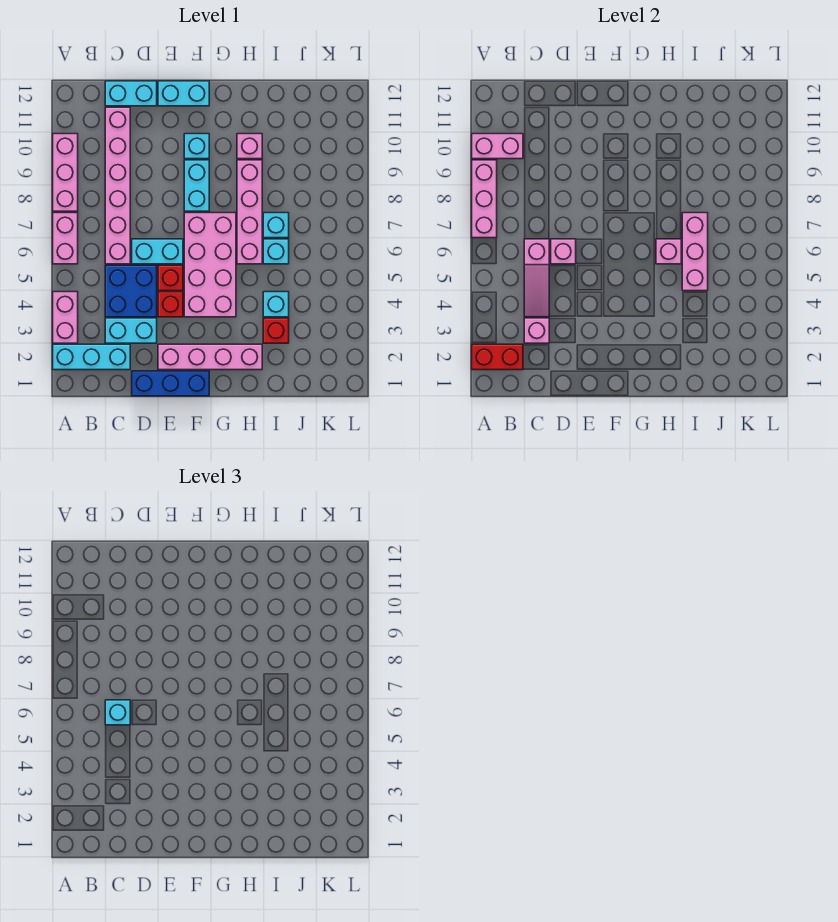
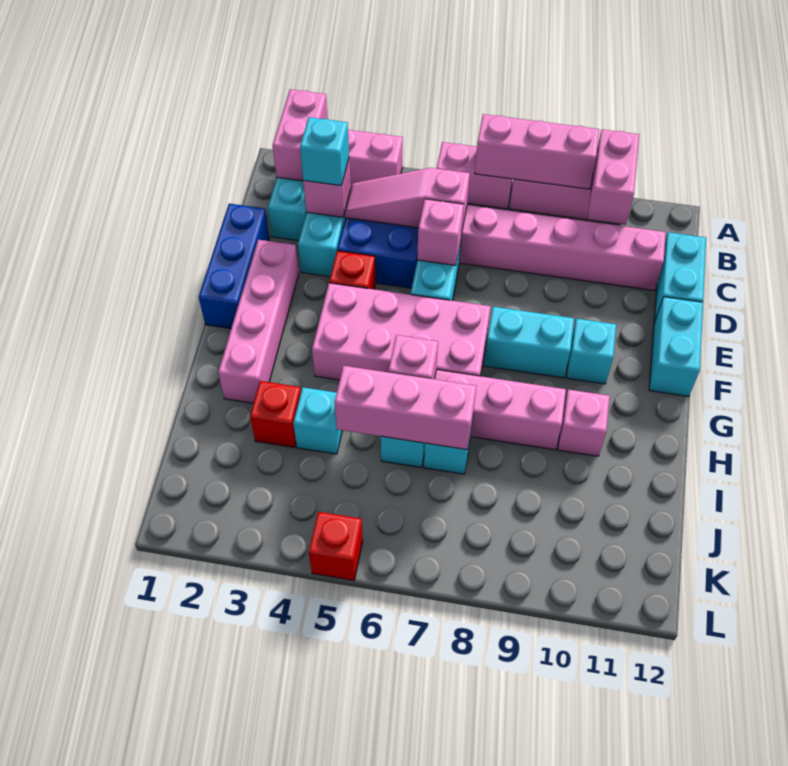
red brick A2:B2 level 2 -> pink brick A2:B2 level 2
cyan brick C6 level 3 -> cyan brick C3 level 3
red brick E5 level 1 -> red brick L5 level 1

